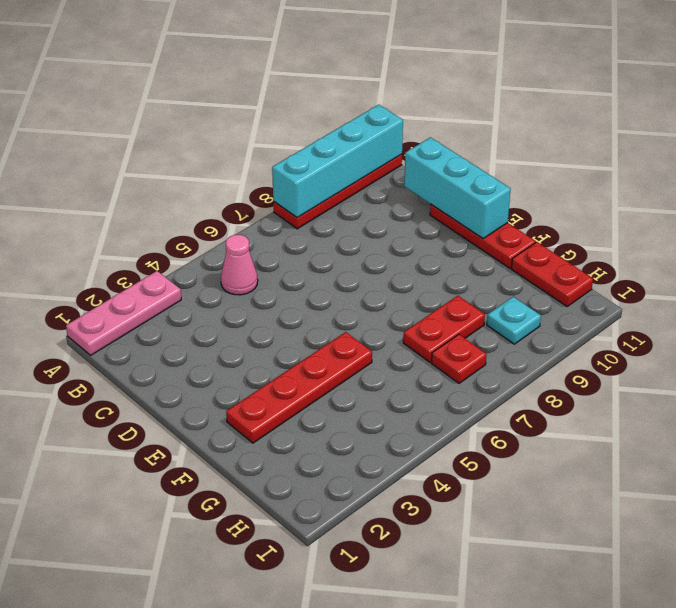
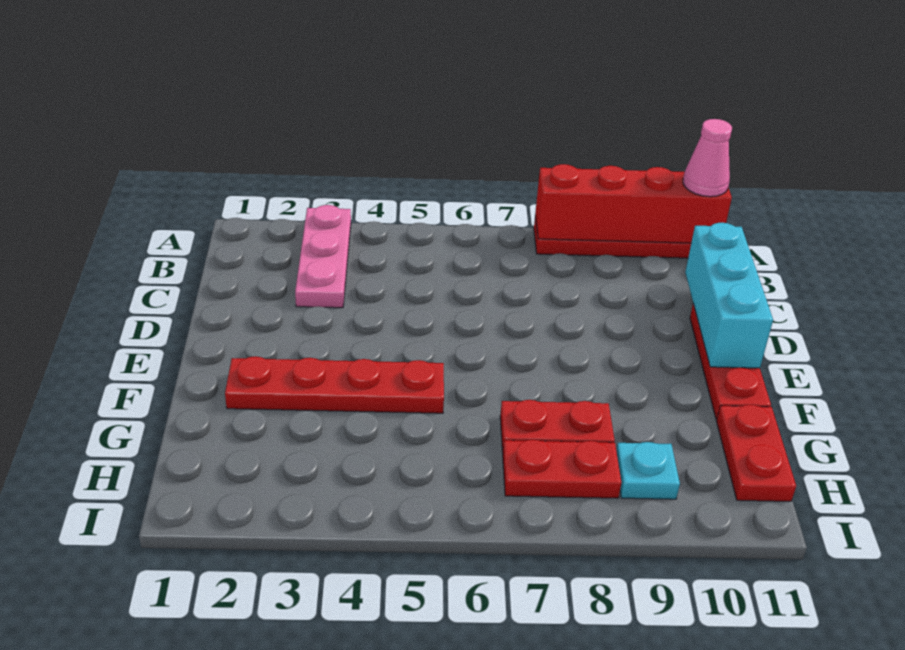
pink plate A1:A3 level 1 -> pink plate A3:C3 level 1
cyan brick A8:A11 level 2 -> red brick A8:A11 level 2
pink cone B5 level 1 -> pink cone A11 level 3
red plate H7 level 1 -> red plate H7:H8 level 1

